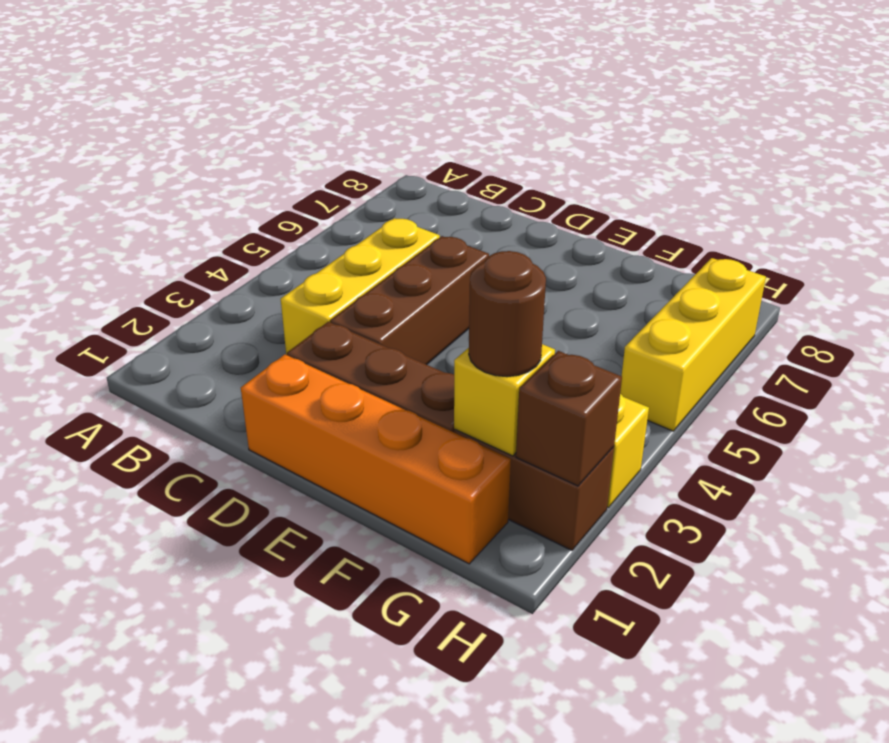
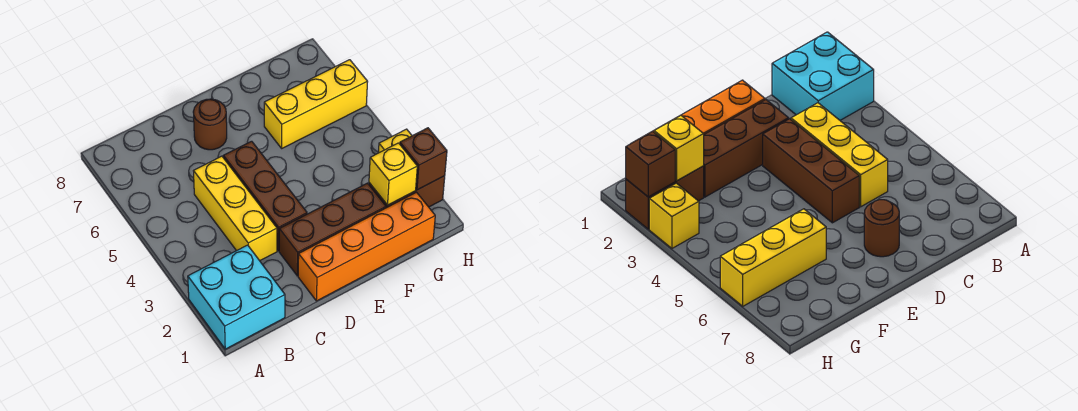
none -> cyan brick A1:B2 level 1
brown round brick G2 level 3 -> brown round brick D7 level 1
yellow brick H5:H7 level 1 -> yellow brick F6:H6 level 1

